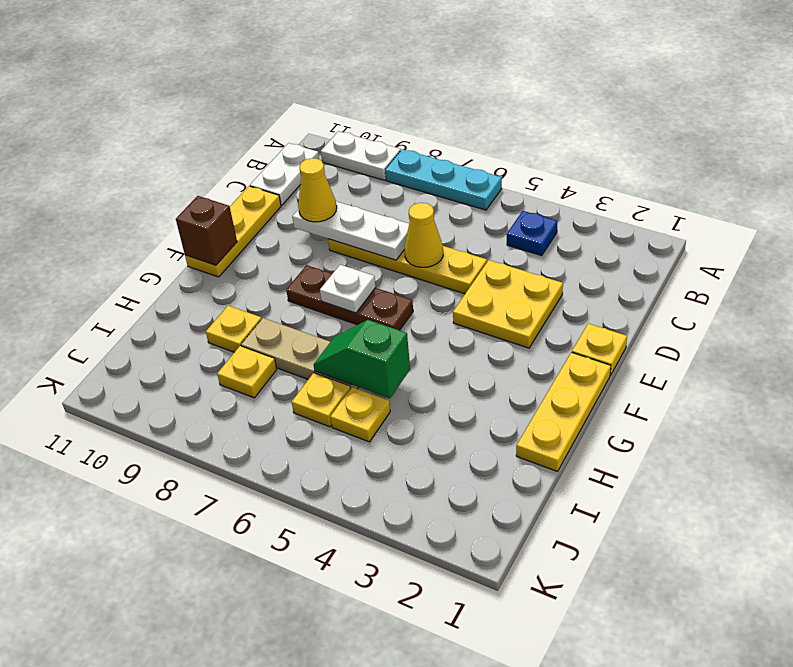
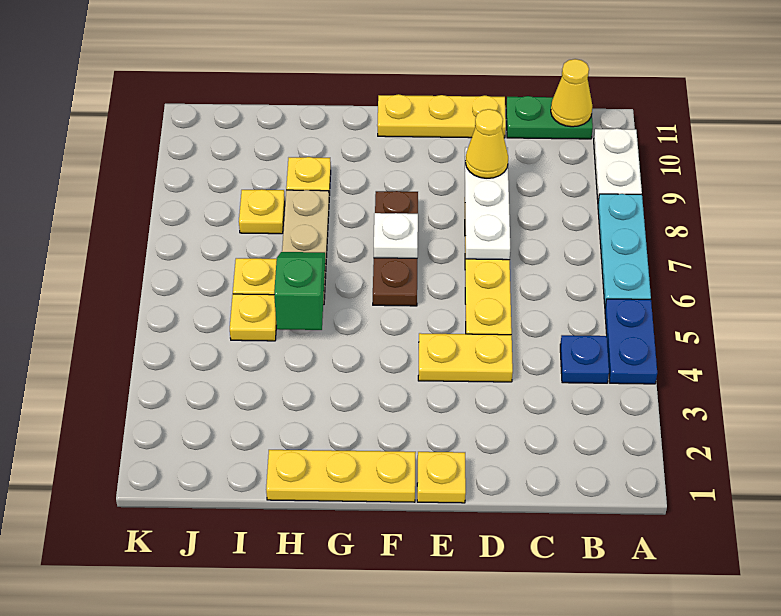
none -> blue plate A4:A5 level 1
white plate B11:C11 level 1 -> green plate B11:C11 level 1
yellow plate D3:E4 level 1 -> yellow plate D4:E4 level 1
yellow cone D6 level 2 -> yellow cone B11 level 2
brown brick F11 level 2 -> none

